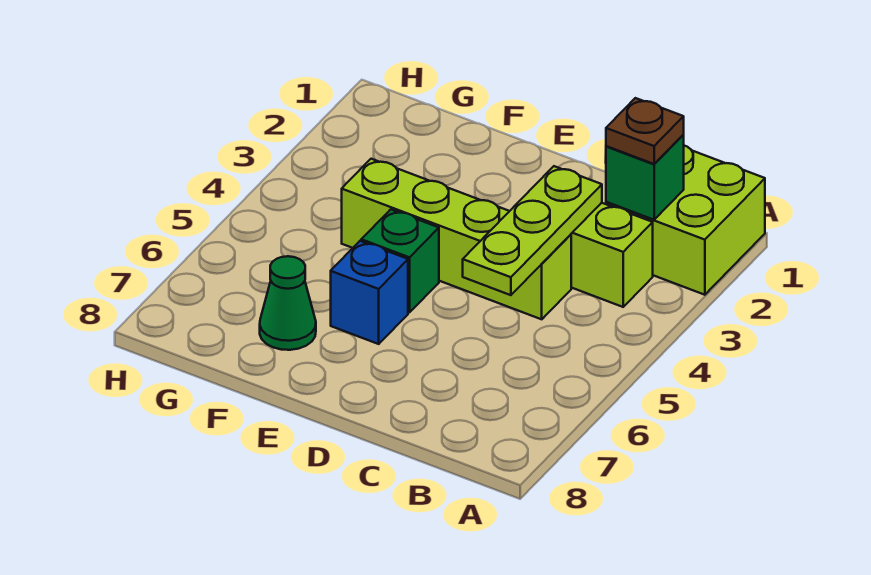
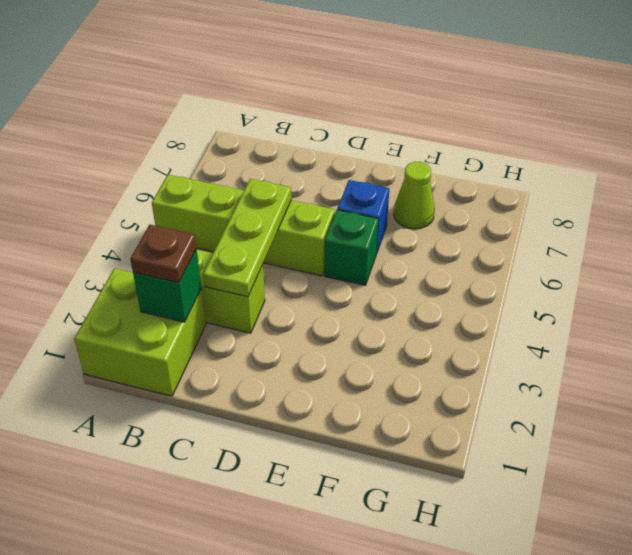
lime brick C4:F4 level 1 -> lime brick A5:D5 level 1
green cone F7 level 1 -> lime cone F7 level 1

